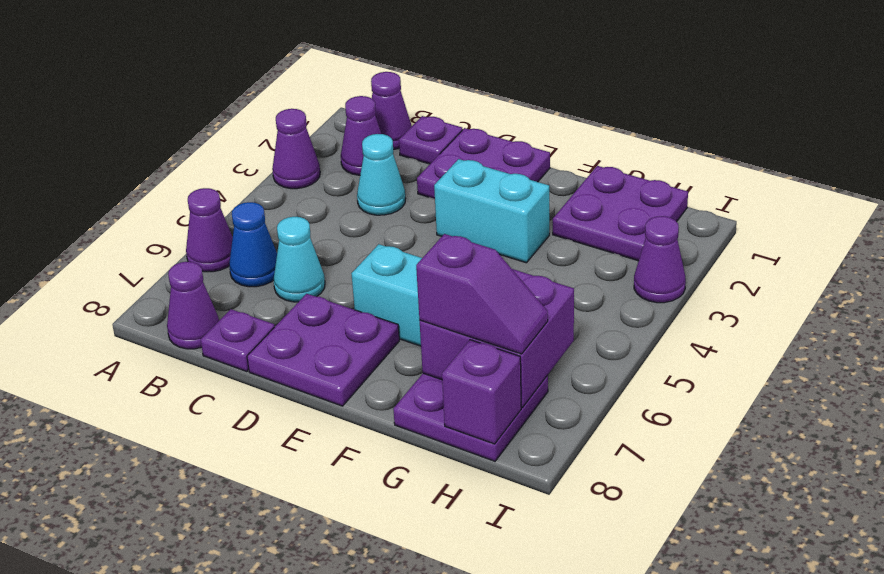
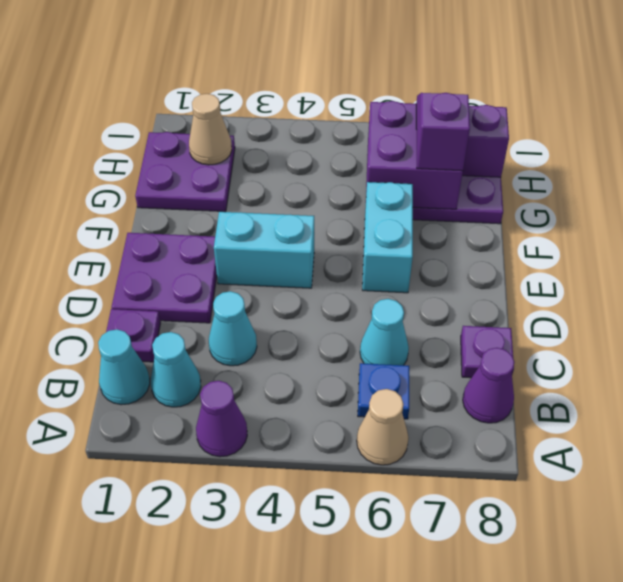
purple cone A6 level 1 -> tan cone A6 level 1
purple cone B1 level 1 -> cyan cone B1 level 1
purple cone B2 level 1 -> cyan cone B2 level 1
blue cone B6 level 1 -> blue plate B6 level 1
purple plate D7:E8 level 1 -> none
cyan brick E3:F3 level 1 -> cyan brick E3:E4 level 1
none -> tan cone H2 level 2
purple cone I3 level 1 -> none

